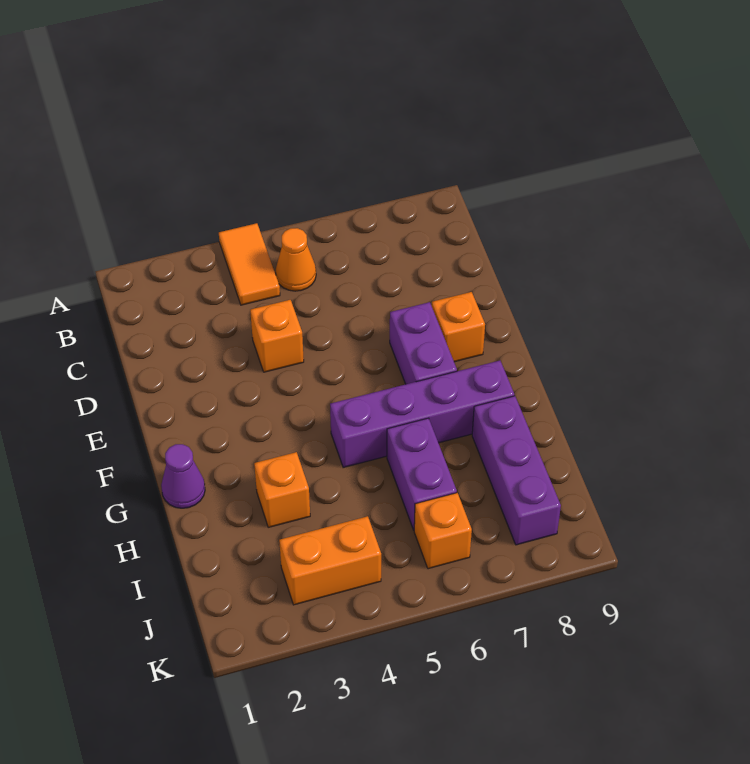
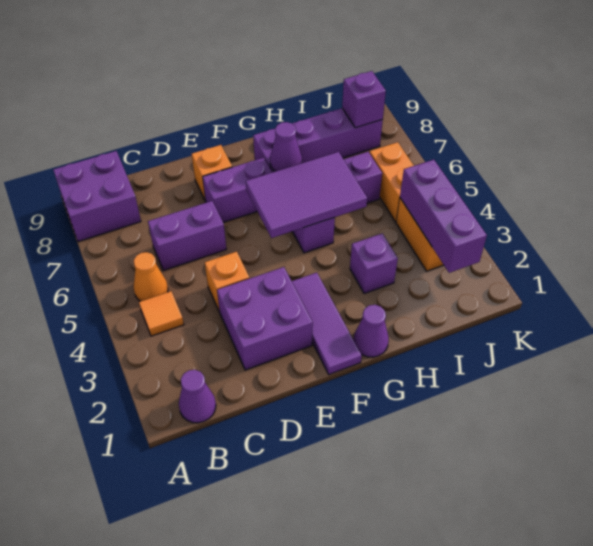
orange tile A4:B4 level 1 -> orange tile B4 level 1
none -> purple brick A8:B9 level 1
none -> purple cone B1 level 1
none -> purple brick C6:D6 level 1
none -> purple brick D2:E3 level 1
none -> purple tile F1:F3 level 1
none -> purple tile F5:H6 level 2
none -> purple cone G7 level 2
orange brick H3 level 1 -> purple brick H3 level 1
none -> purple brick J2:J4 level 2
orange brick J6 level 1 -> orange brick J5:J6 level 1
none -> purple brick J8 level 2

